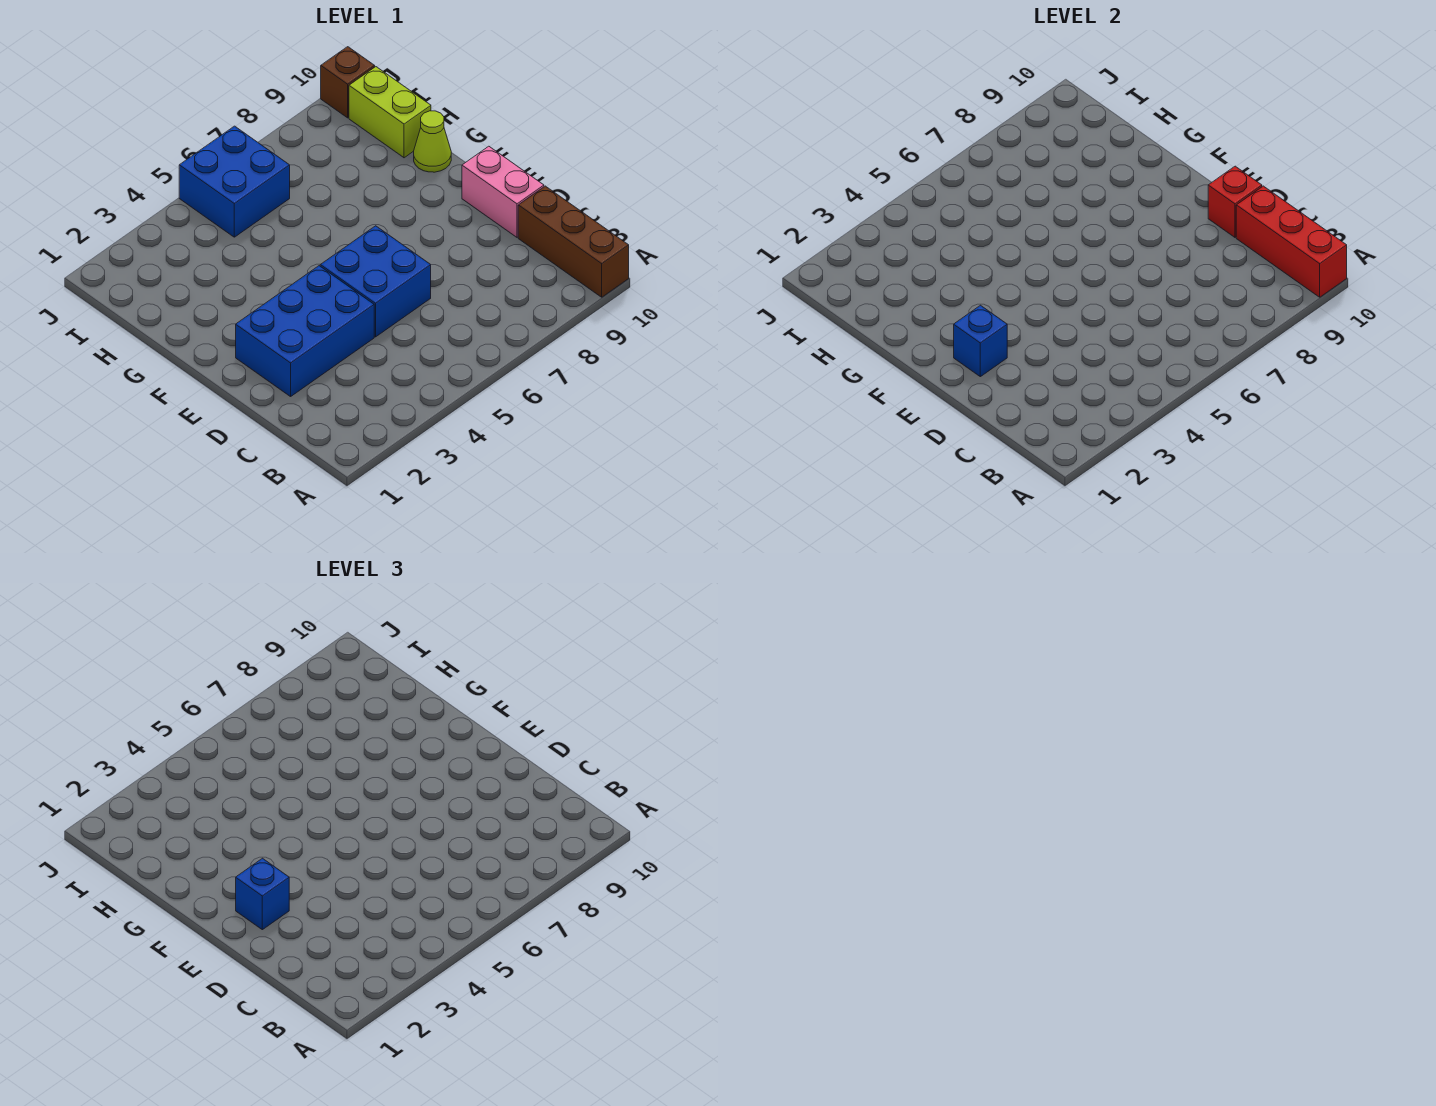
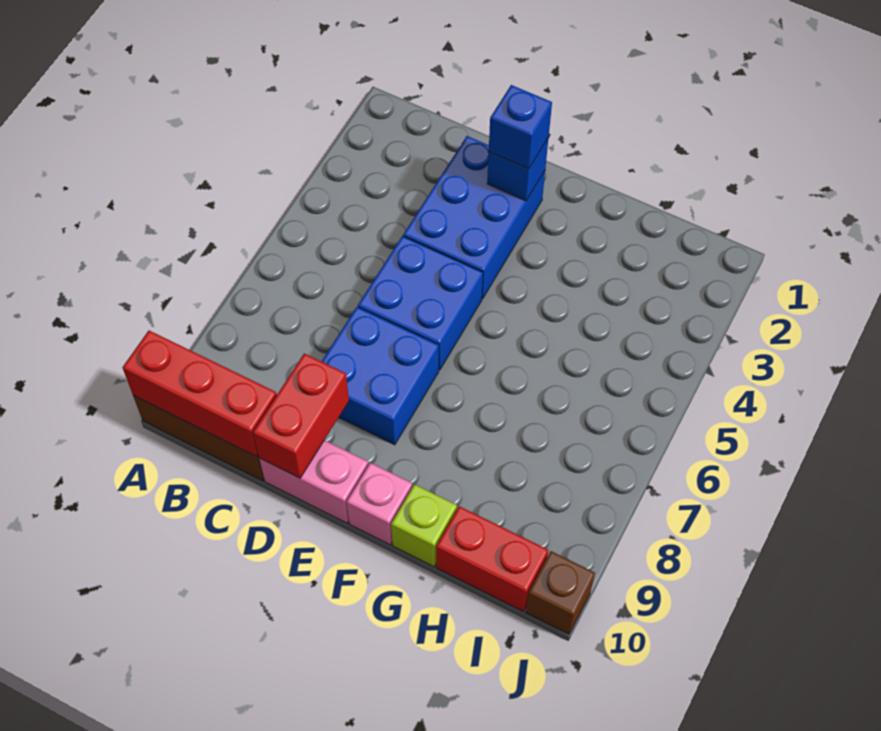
red brick D10 level 2 -> red brick D9:D10 level 2
none -> pink brick F10 level 1
lime cone G10 level 1 -> lime brick G10 level 1
lime brick H10:I10 level 1 -> red brick H10:I10 level 1
blue brick I5:J6 level 1 -> blue brick D7:E8 level 1

